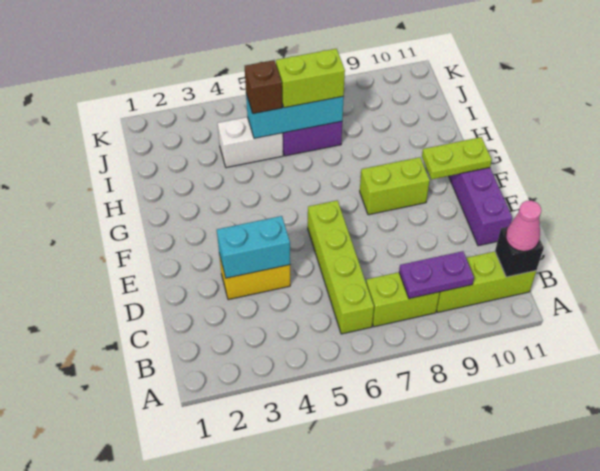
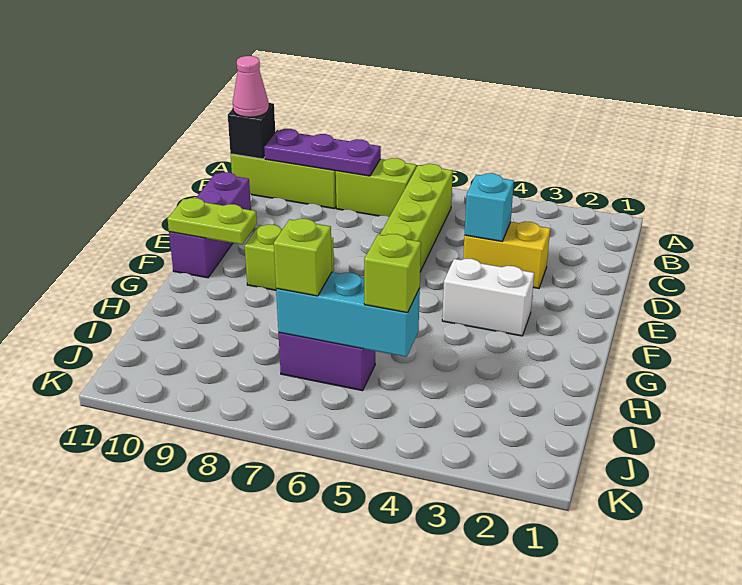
purple plate B8:B9 level 2 -> purple plate B8:B10 level 2
cyan brick D3:D4 level 2 -> cyan brick D4 level 2
white brick I4:I5 level 1 -> white brick F3:F4 level 1
brown brick I5 level 3 -> lime brick I5 level 3
lime brick I6:I7 level 3 -> lime brick I7 level 3

